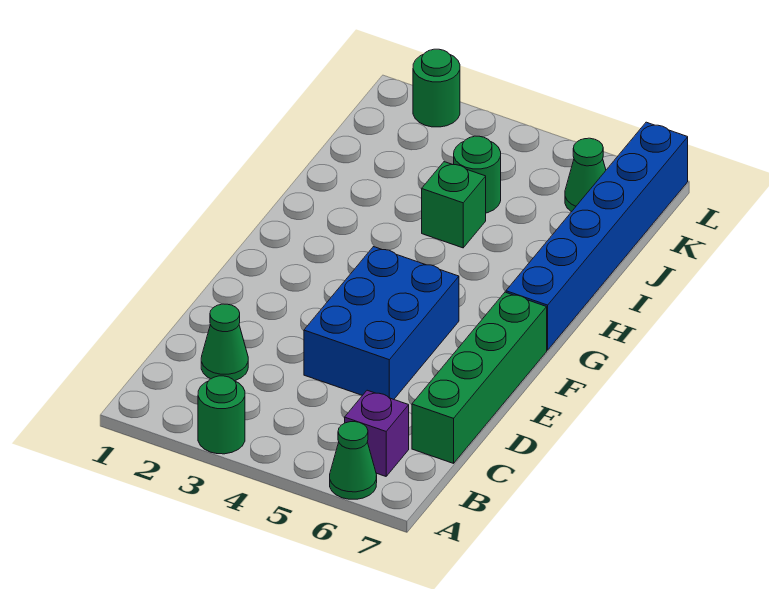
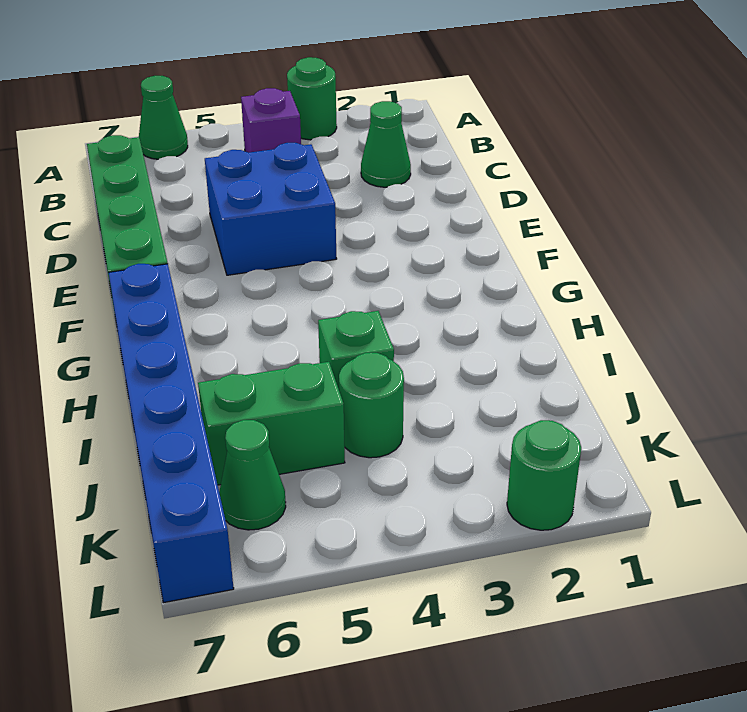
purple brick B6 level 1 -> purple brick B4 level 1
blue brick D4:F5 level 1 -> blue brick D4:E5 level 1
none -> green brick J5:J6 level 1

